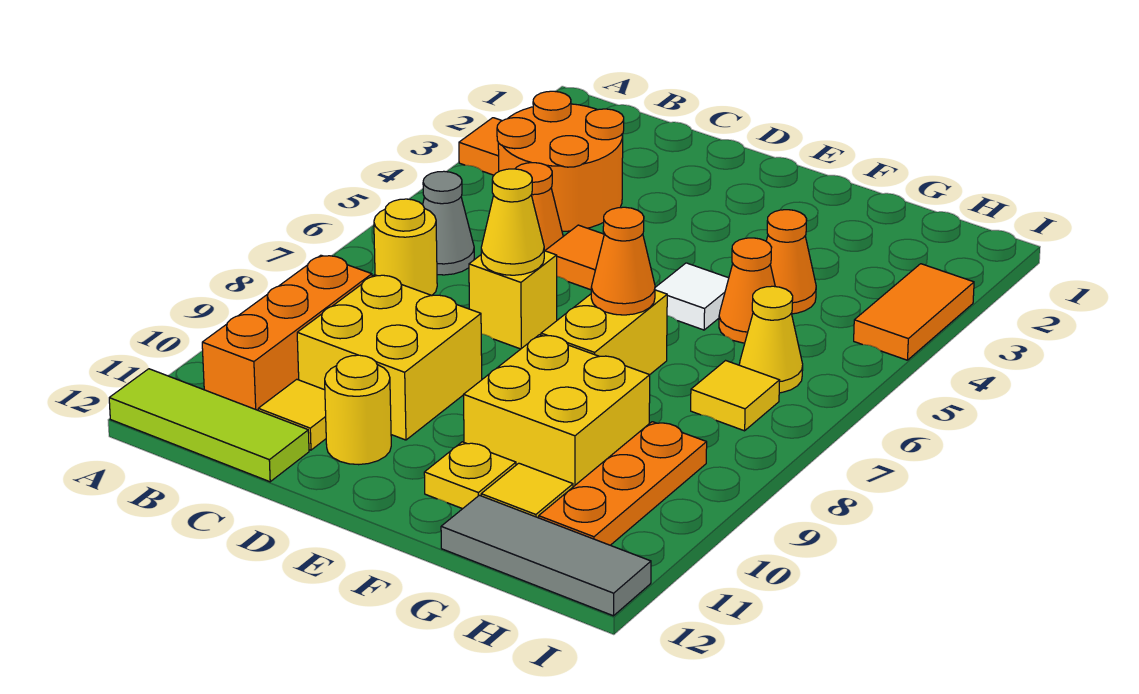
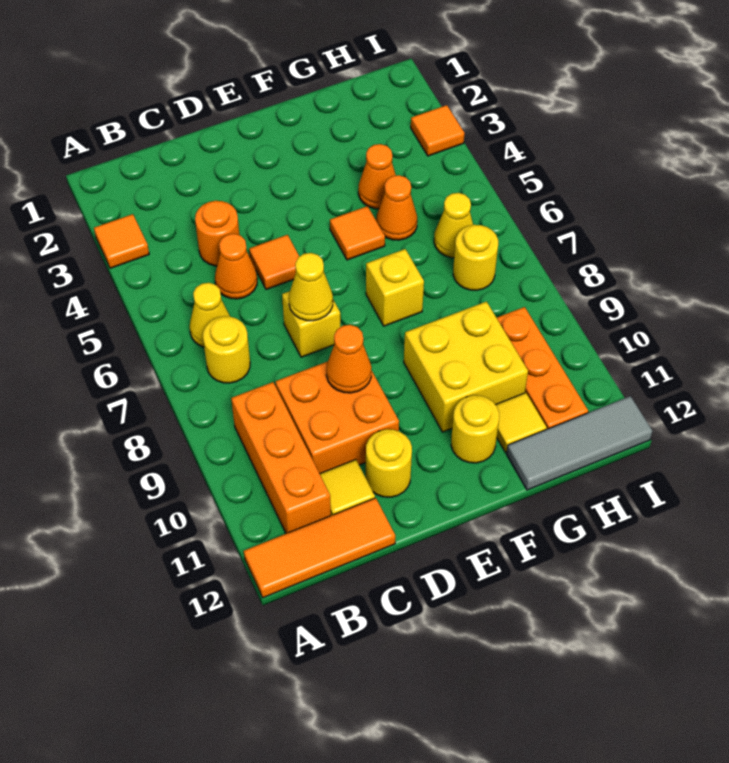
lime tile A12:C12 level 1 -> orange tile A12:C12 level 1
orange round brick B3:C4 level 1 -> orange round brick C4 level 1
grey cone B6 level 1 -> yellow cone B6 level 1
yellow brick C9:D10 level 1 -> orange brick C9:D10 level 1
white tile F5 level 1 -> orange tile F5 level 1
yellow brick F7:F8 level 1 -> yellow brick F7 level 1
orange cone F7 level 2 -> orange cone D9 level 2
yellow plate F11 level 1 -> yellow round brick F11 level 1
yellow tile H7 level 1 -> yellow round brick H7 level 1
orange tile I3:I4 level 1 -> orange tile I3 level 1

